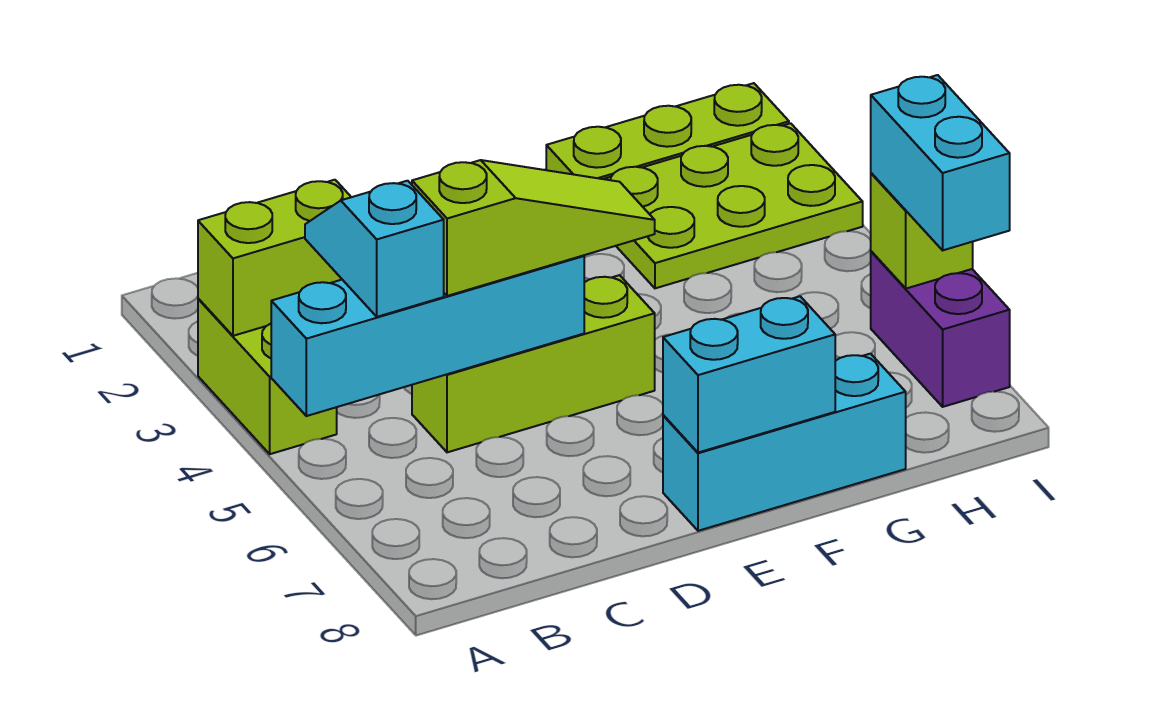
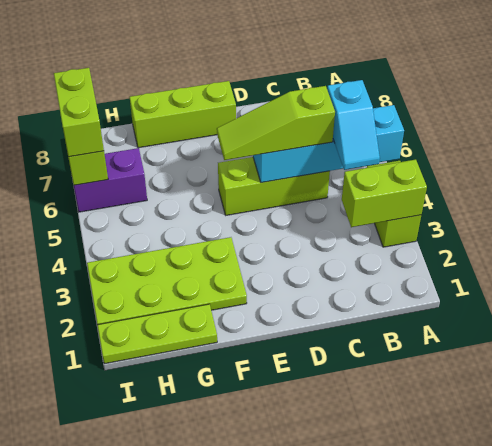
cyan brick E8:G8 level 1 -> lime brick E8:G8 level 1
cyan brick E8:F8 level 2 -> none
lime plate G2:I3 level 1 -> lime plate F2:I3 level 1
purple brick I6:I7 level 1 -> purple brick H6:I6 level 1
cyan brick I6:I7 level 3 -> lime brick I6:I7 level 3

